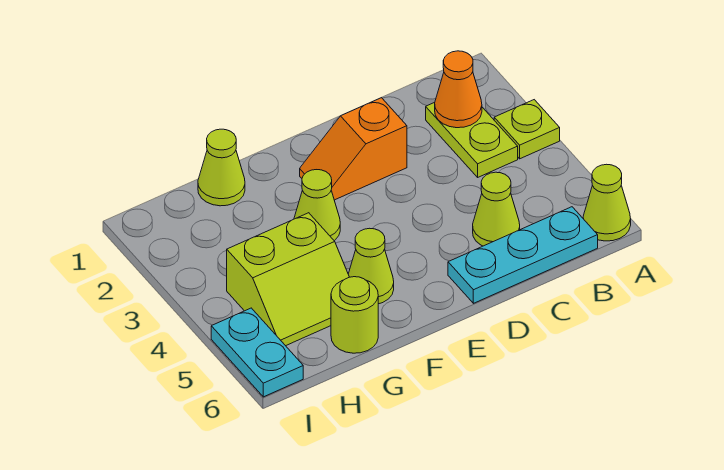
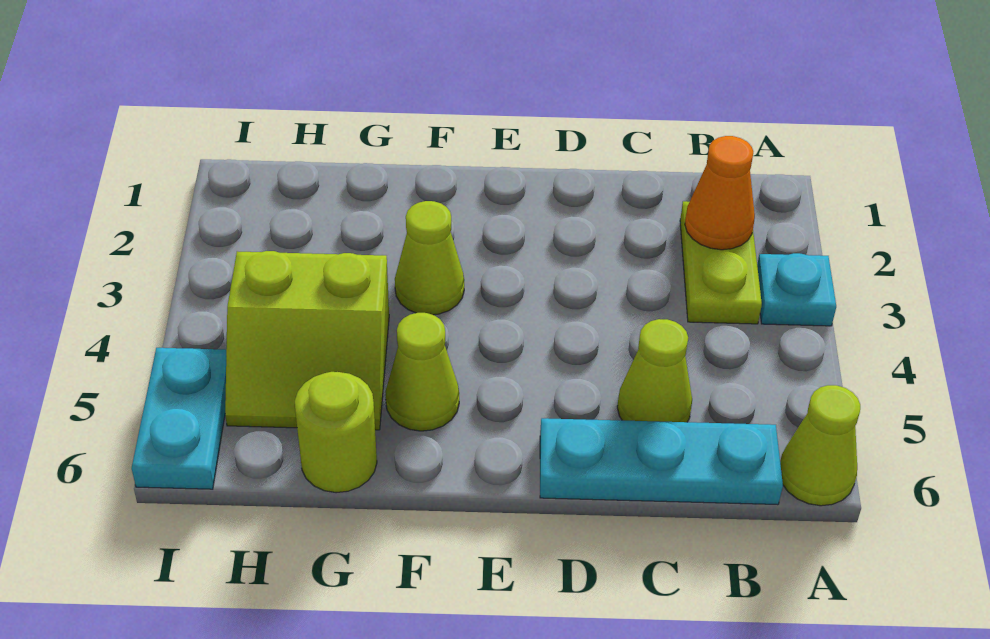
lime plate A3 level 1 -> cyan plate A3 level 1
orange slope D2:E2 level 1 top D -> none
lime cone G1 level 1 -> none

